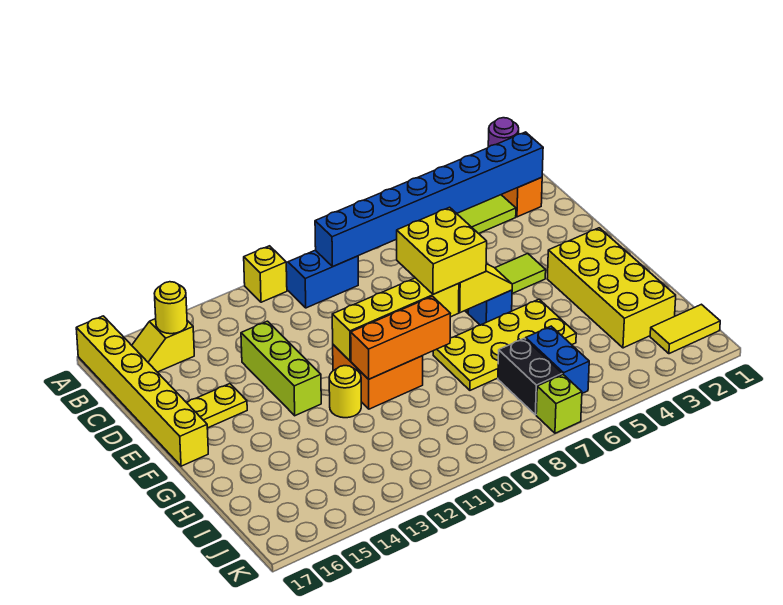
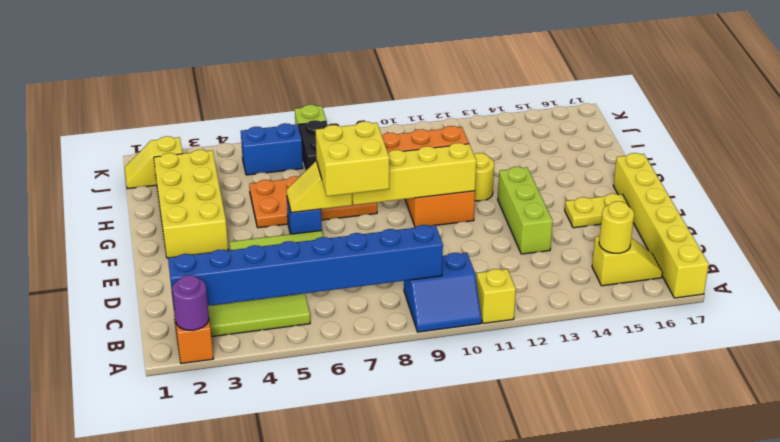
yellow plate G5:H8 level 1 -> orange plate G5:H8 level 1
blue brick I6:J6 level 1 -> blue brick J5:J6 level 1
yellow tile J1:J2 level 1 -> yellow slope J1:J2 level 1 top 2

